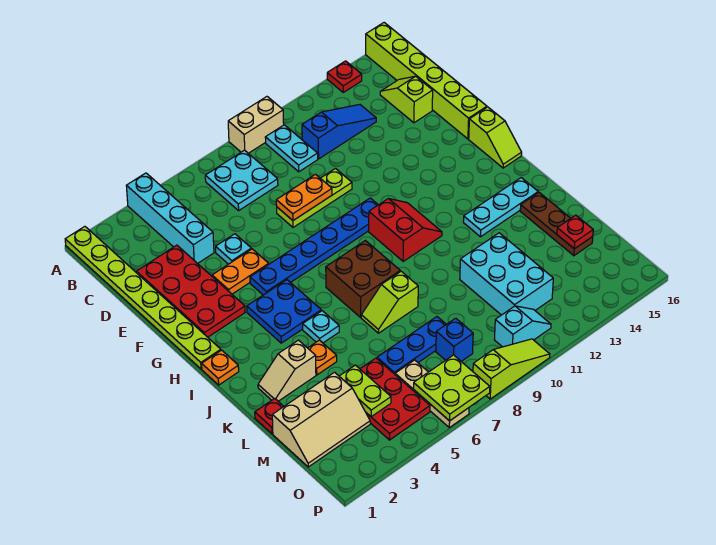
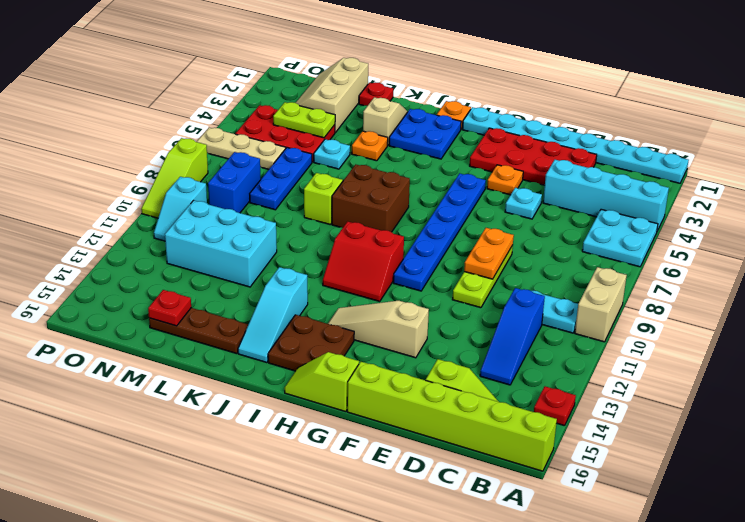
lime plate A1:H1 level 1 -> cyan plate A1:H1 level 1
cyan plate B7:C8 level 1 -> cyan plate A5:B6 level 1
orange plate F4:F5 level 1 -> orange plate F4 level 1
none -> tan slope F13:H13 level 1 top F
blue plate H4:I5 level 1 -> blue plate I2:J3 level 1
none -> brown plate H14:I15 level 1
cyan plate J5 level 1 -> cyan plate L5 level 1
cyan plate J13:J15 level 1 -> cyan slope J13:J15 level 1 top 13
blue brick N8 level 1 -> blue brick N8:N9 level 1
lime plate O6:P7 level 2 -> none

